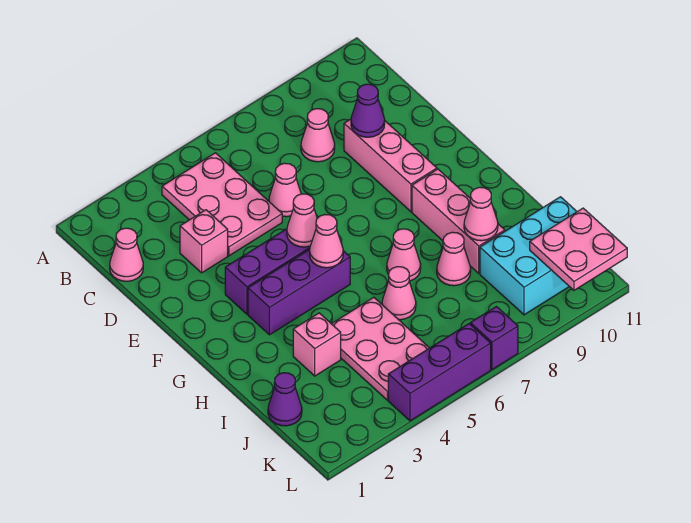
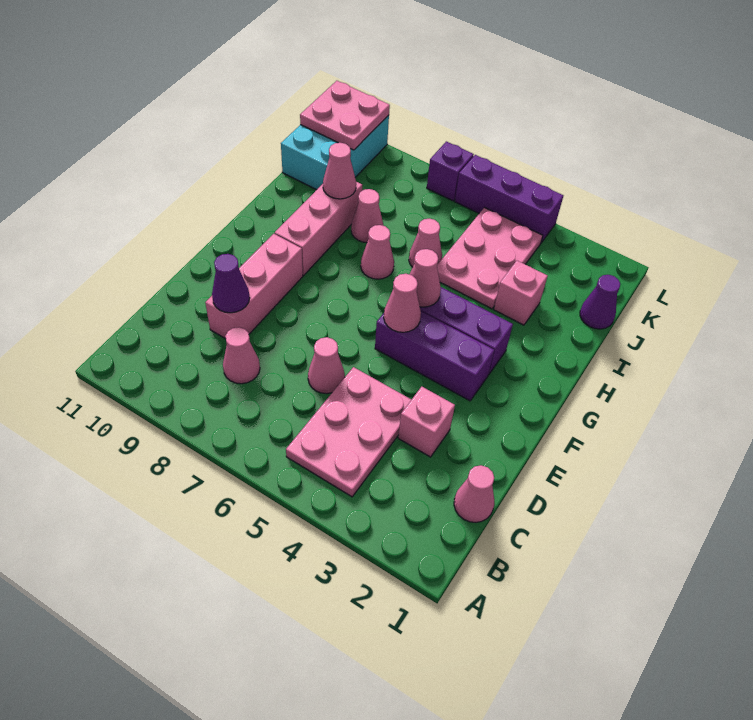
cyan brick J9:K11 level 1 -> cyan brick J10:L11 level 1

